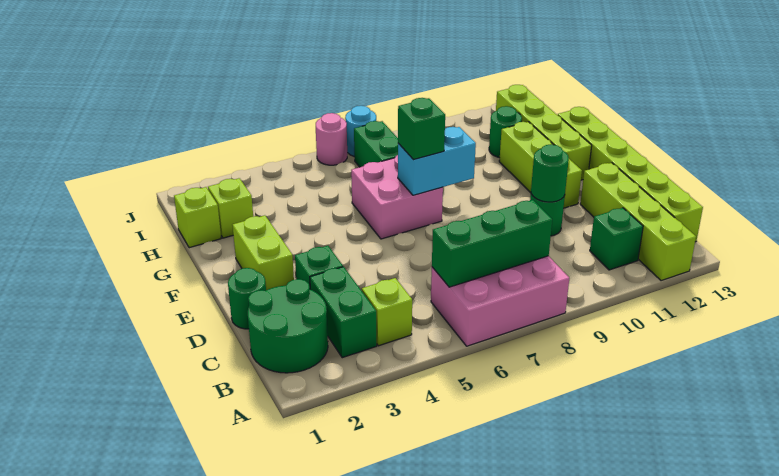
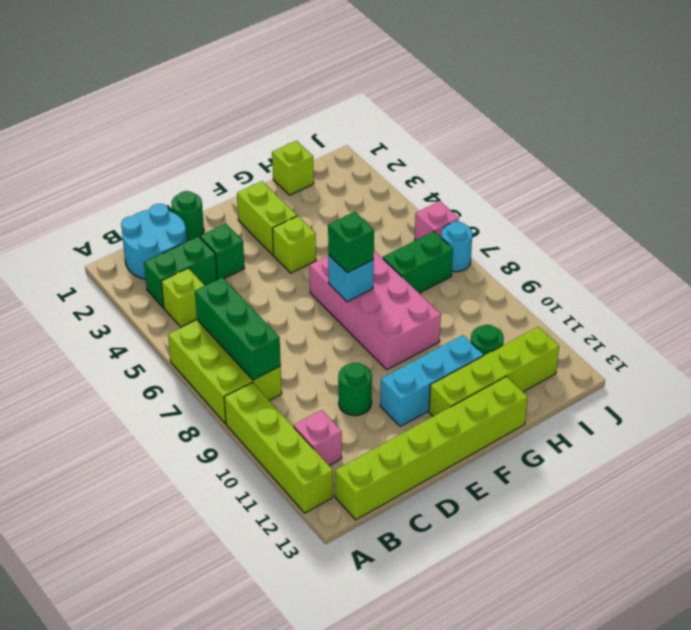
pink brick A6:B8 level 1 -> lime brick A6:B8 level 1
lime brick A12:D12 level 1 -> lime brick A9:A12 level 1
green round brick B1:C2 level 1 -> cyan round brick B1:C2 level 1
green brick B11 level 1 -> pink brick B11 level 1
green round brick D10 level 2 -> none
lime brick E2:F2 level 1 -> lime brick F2:F3 level 1
lime brick E11:G11 level 1 -> cyan brick E11:G11 level 1
pink brick F6:G7 level 1 -> pink brick F6:G9 level 1
cyan brick F7:F8 level 2 -> cyan brick F7 level 2
lime brick H2 level 1 -> lime brick F4 level 1
pink round brick J6 level 1 -> pink brick J6 level 1

